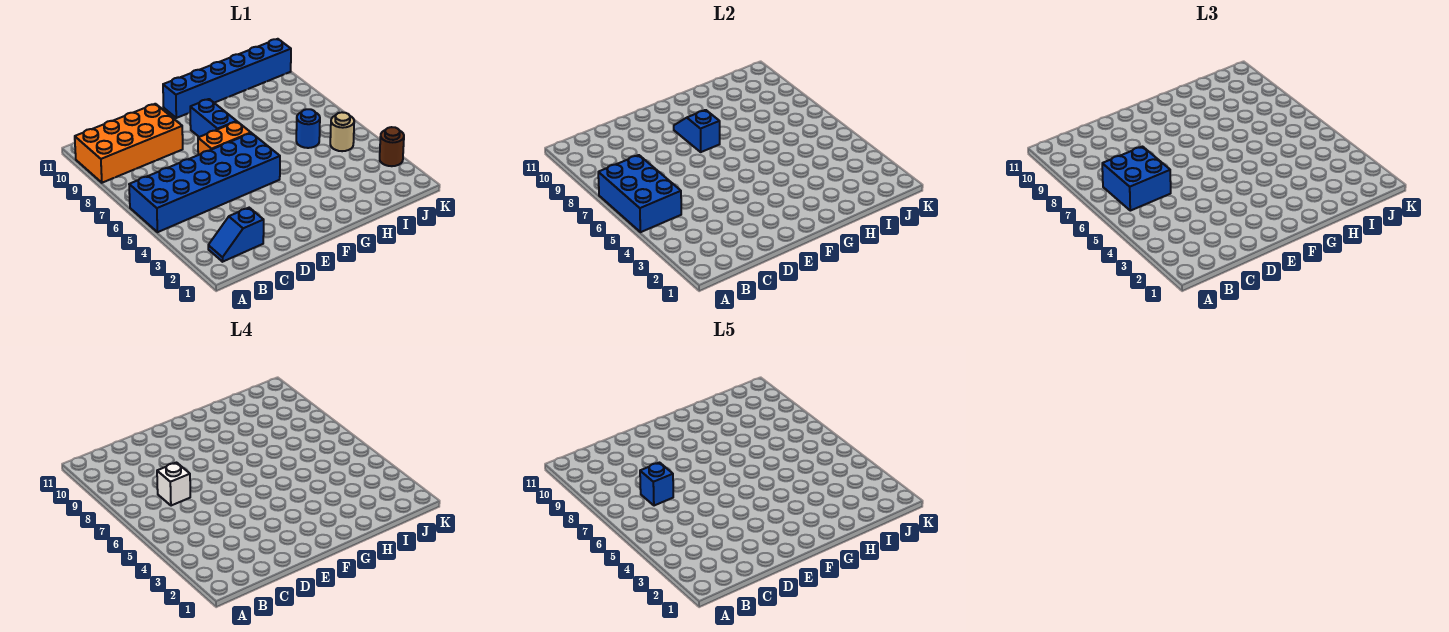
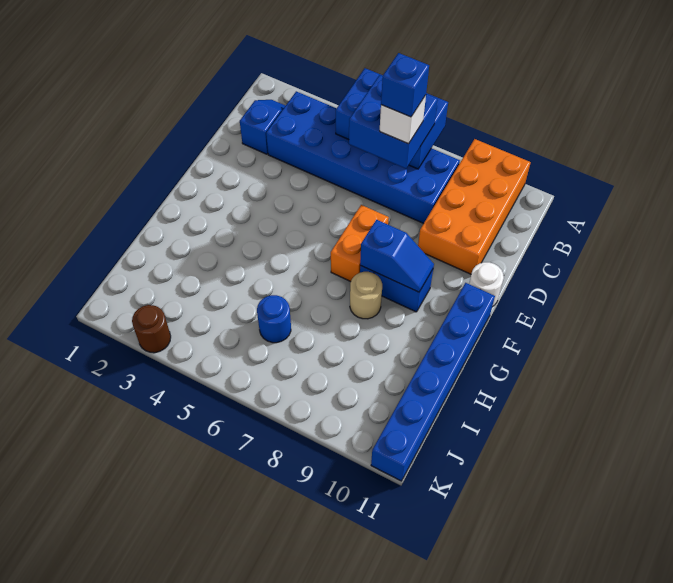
blue brick A5:F6 level 1 -> blue brick B3:C8 level 1
none -> white round brick E11 level 1
tan round brick J5 level 1 -> tan round brick G8 level 1

